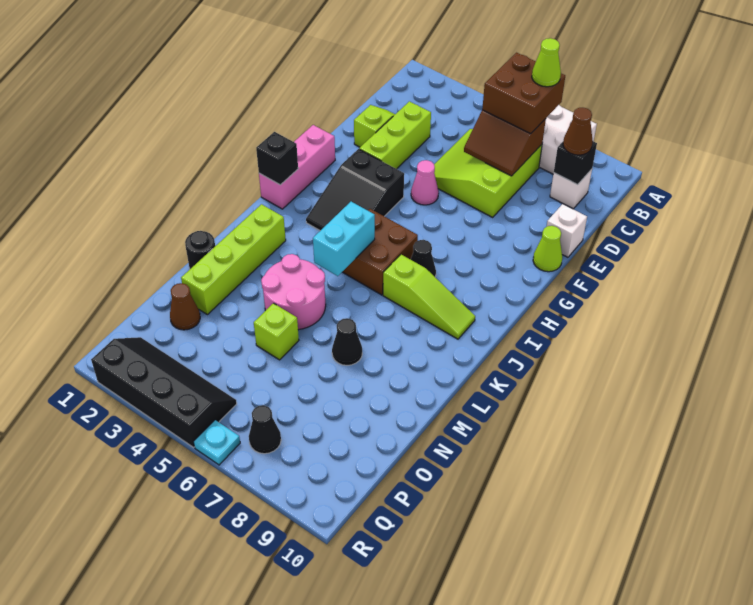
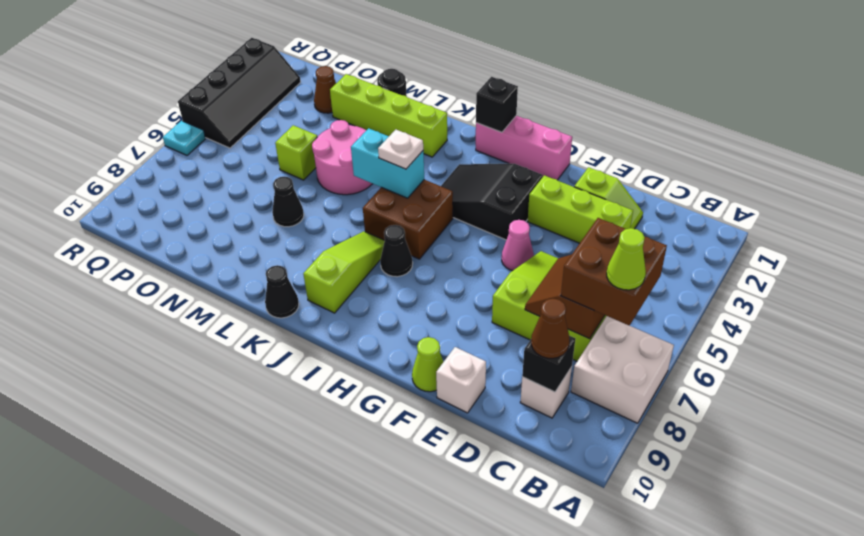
none -> white plate J5 level 3
lime slope J7:J9 level 1 top 7 -> lime slope J7:J9 level 1 top 9
black cone Q7 level 1 -> black cone K10 level 1

